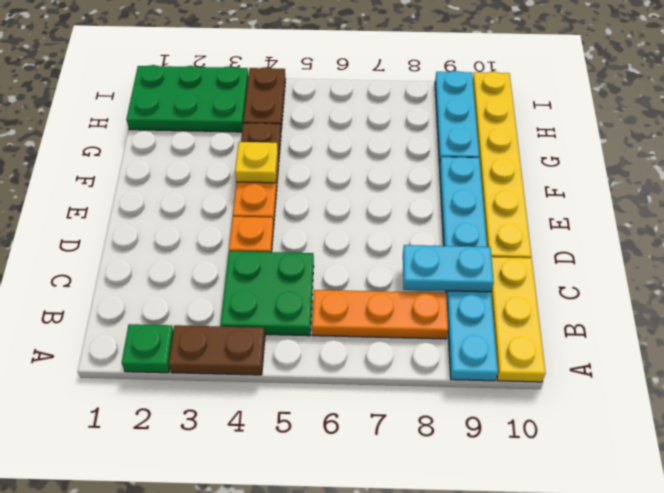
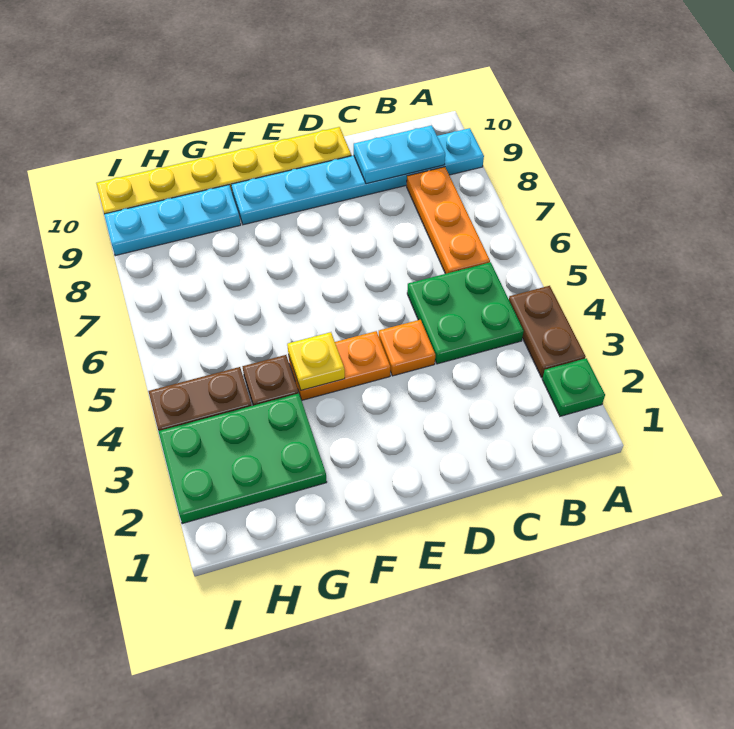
yellow plate A10:C10 level 1 -> none
cyan plate C8:C9 level 2 -> cyan plate B9:C9 level 2
green plate H1:I3 level 1 -> green plate G2:I3 level 1

